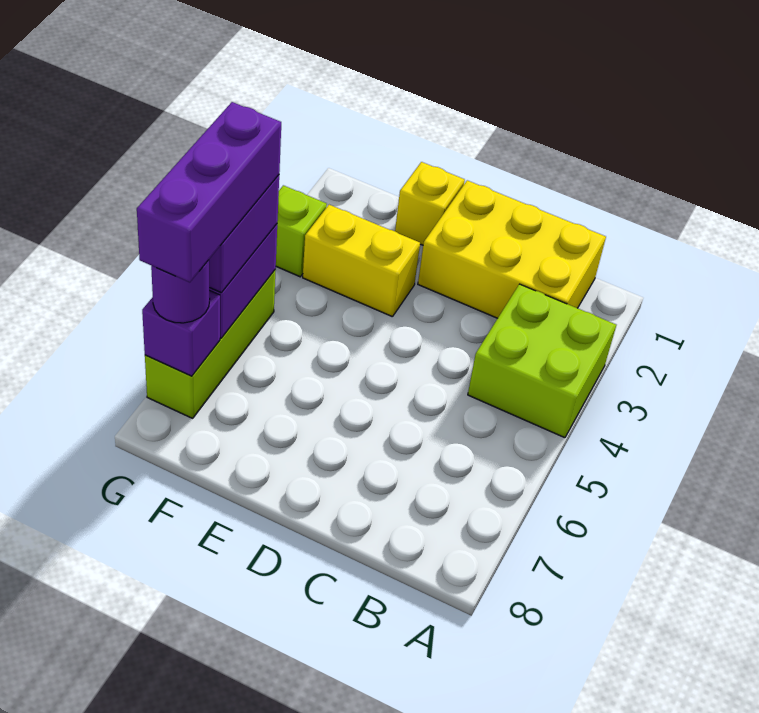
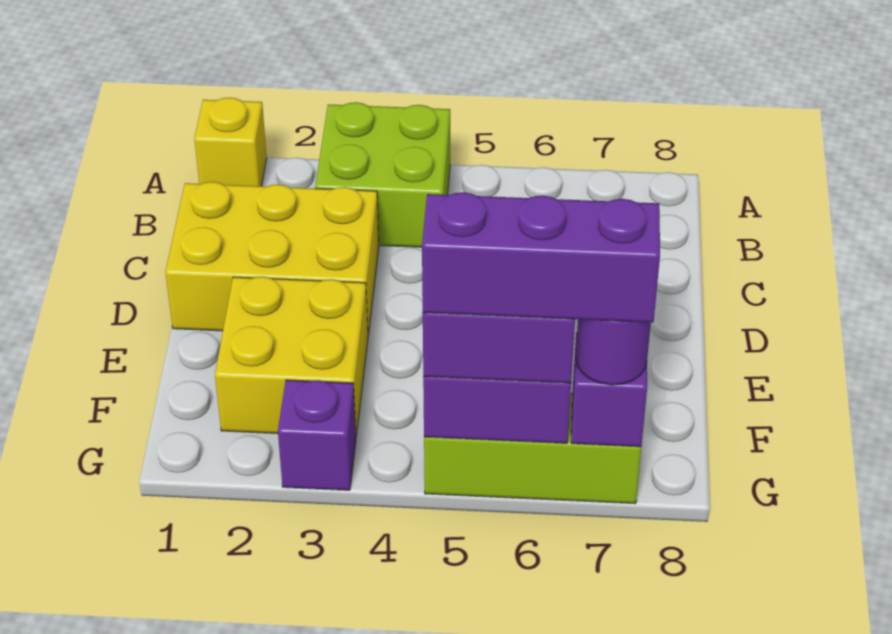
yellow brick B1:D2 level 1 -> yellow brick C1:D3 level 1
yellow brick E1 level 1 -> yellow brick A1 level 1
yellow brick E3:F3 level 1 -> yellow brick E2:F3 level 1
lime brick G3 level 1 -> purple brick G3 level 1

